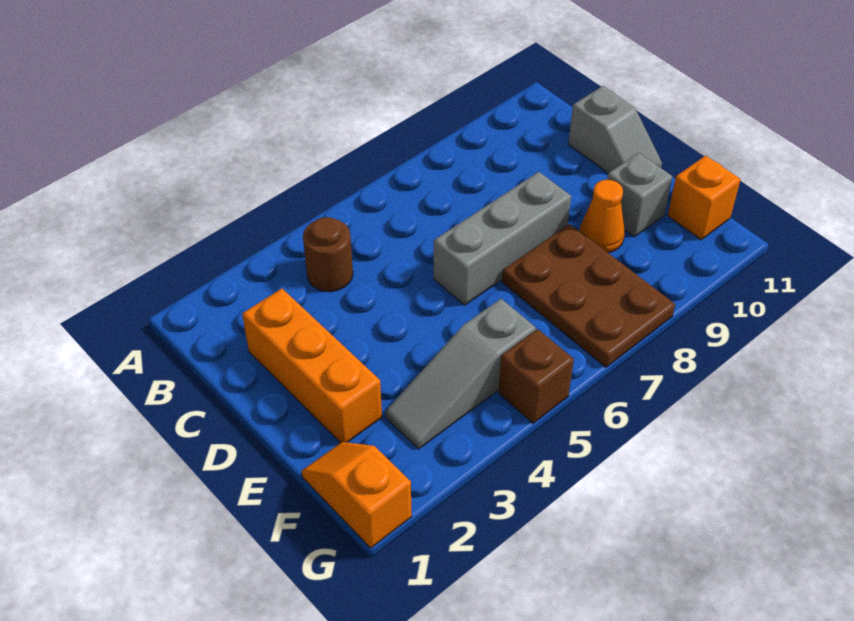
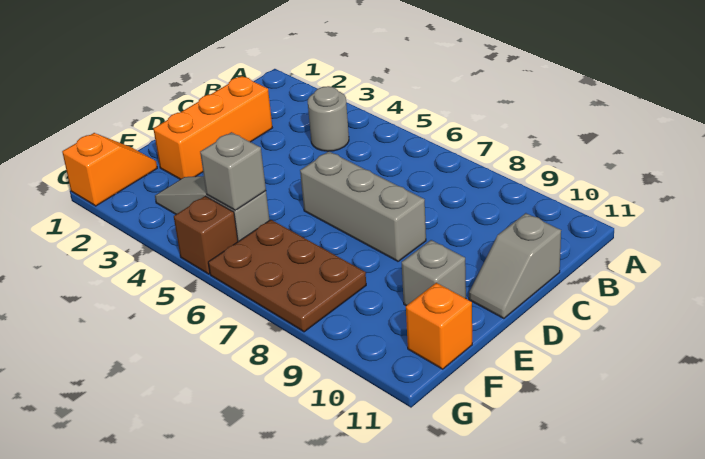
brown round brick B4 level 1 -> grey round brick B4 level 1
brown plate E7:G8 level 1 -> brown plate F6:G8 level 1
orange cone E9 level 1 -> none
none -> grey brick F5 level 2

